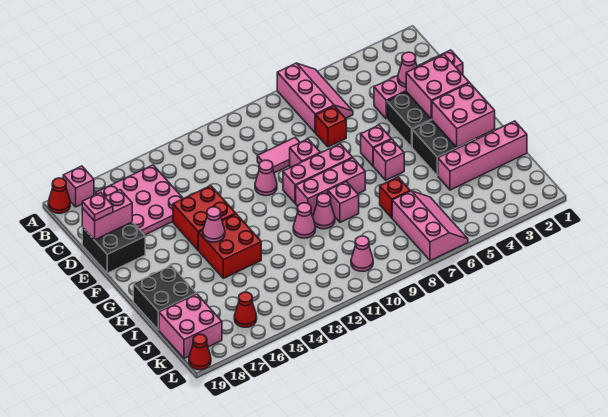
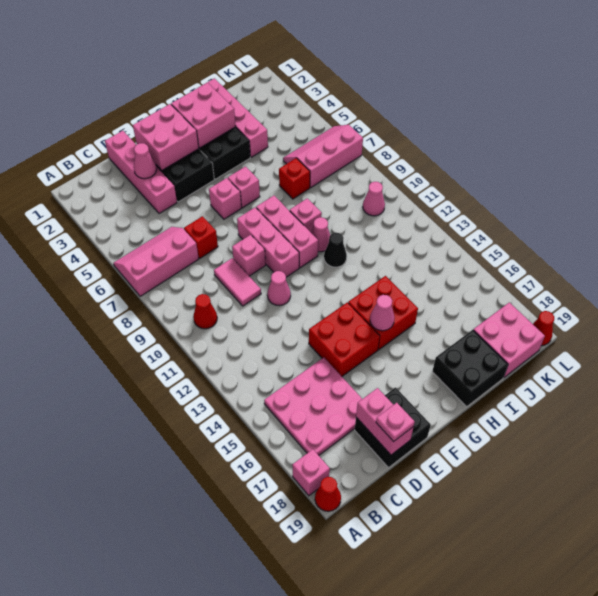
pink cone H11 level 1 -> black cone H11 level 1
red cone K16 level 1 -> red cone B10 level 1

